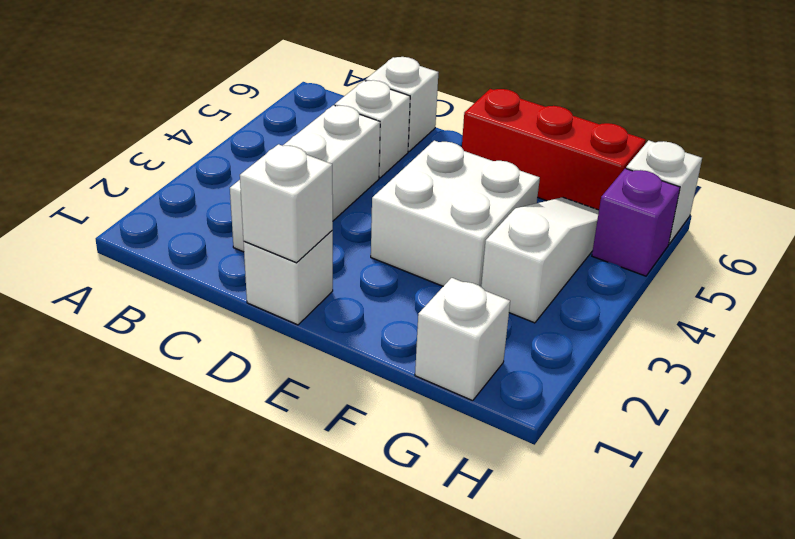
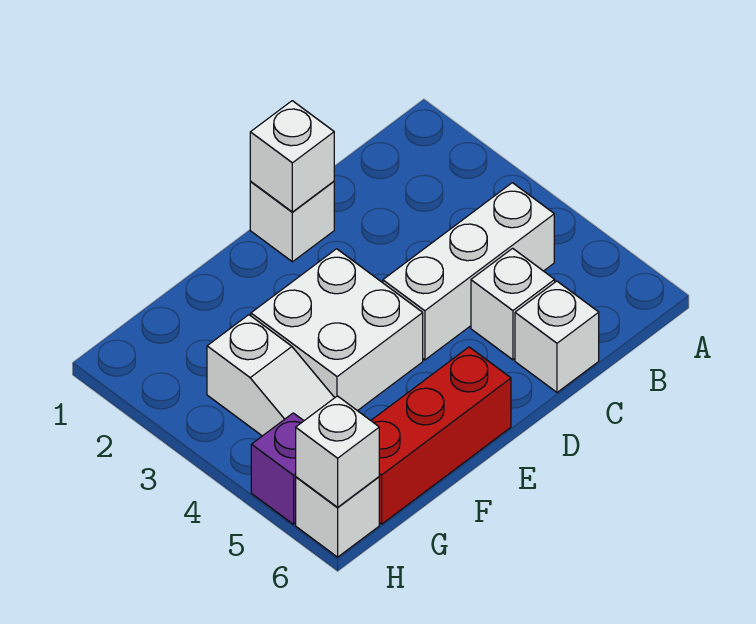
white brick C2:C4 level 1 -> white brick B4:D4 level 1
white brick G1 level 1 -> white brick H6 level 2

